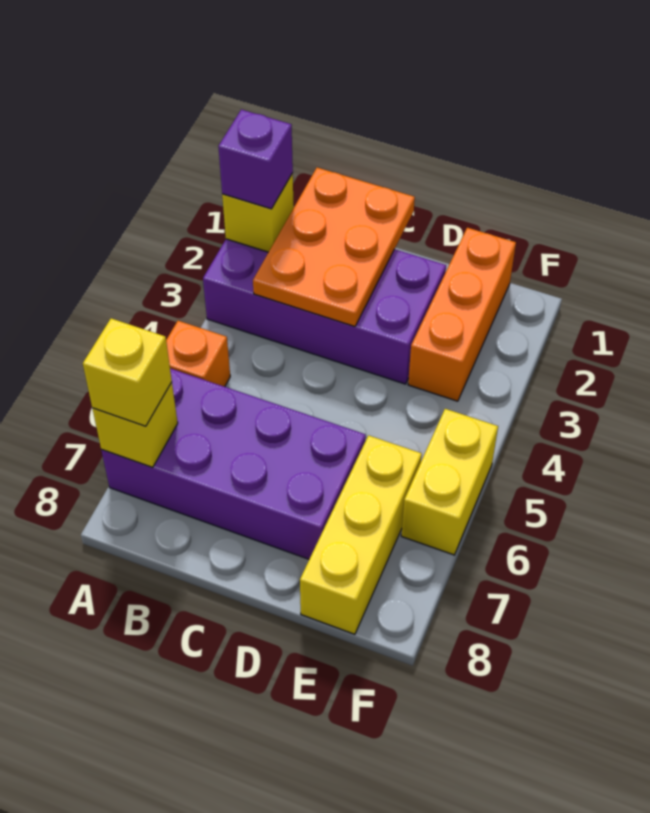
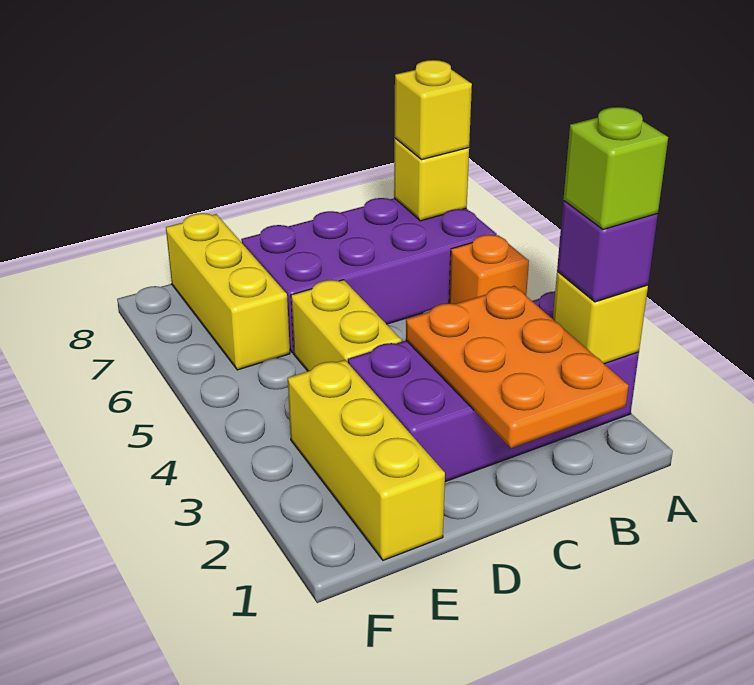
none -> lime brick A2 level 4
orange brick E1:E3 level 1 -> yellow brick E1:E3 level 1
yellow brick F5:F6 level 1 -> yellow brick D4:D5 level 1

